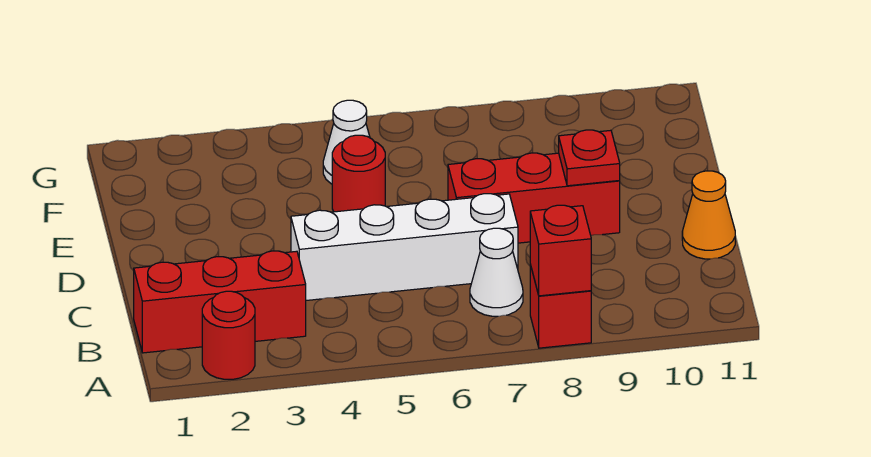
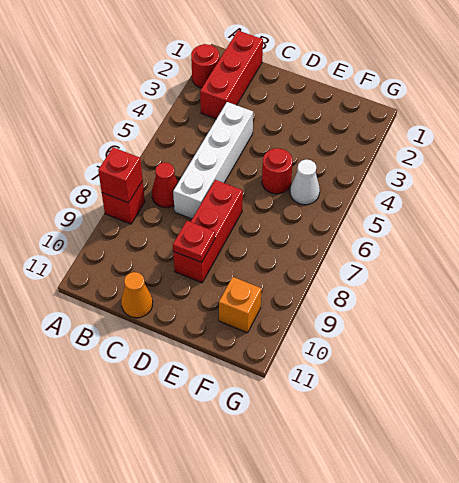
white cone B7 level 1 -> red cone B7 level 1
none -> orange brick F10 level 1

